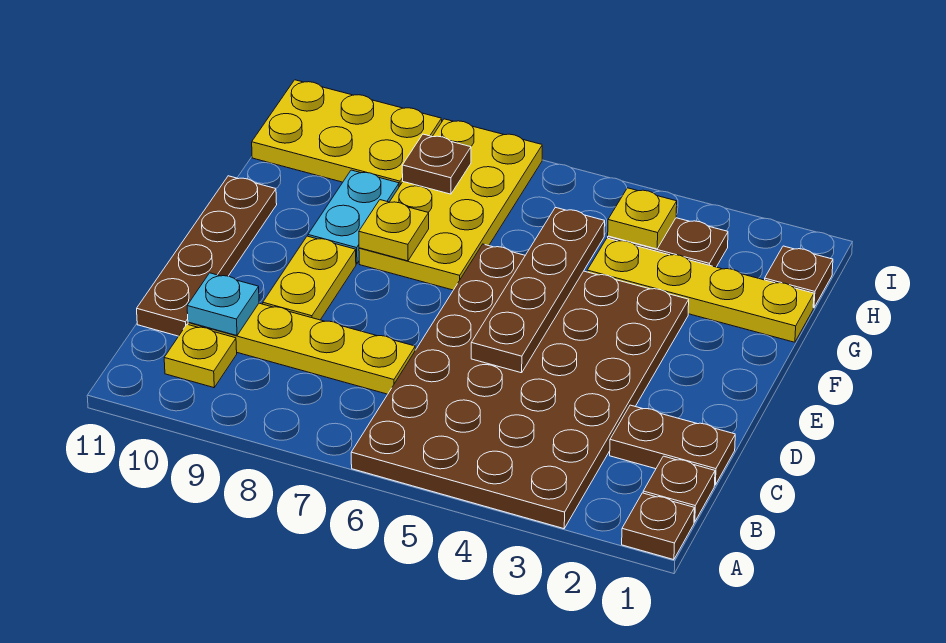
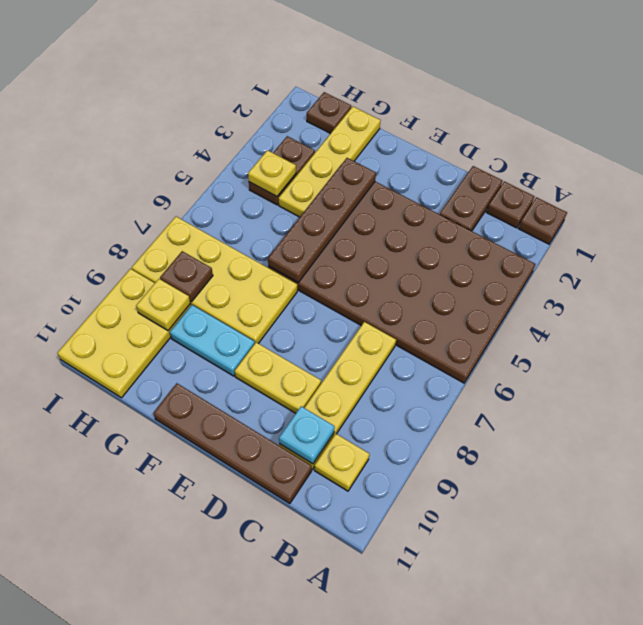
brown plate D5:G5 level 2 -> brown plate F3:F6 level 2
yellow plate F8 level 2 -> yellow plate H9 level 2

